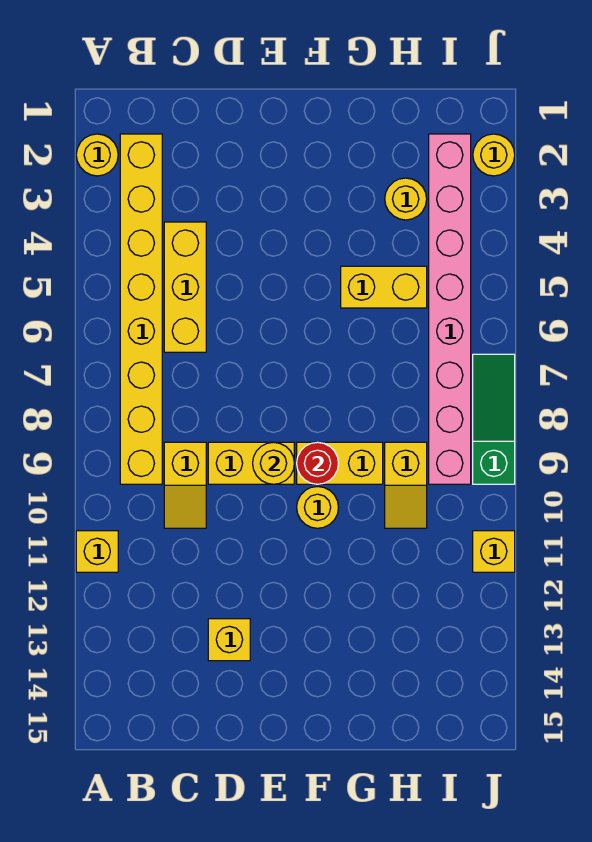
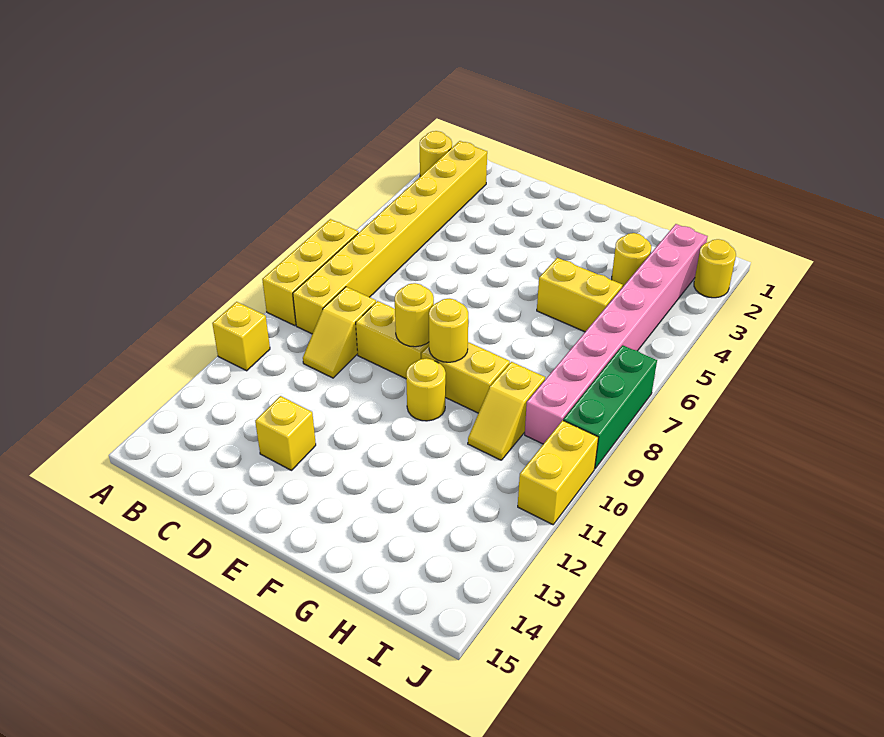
yellow brick C4:C6 level 1 -> yellow brick A7:A9 level 1
red round brick F9 level 2 -> yellow round brick F9 level 2
green slope J7:J9 level 1 top 9 -> green brick J7:J9 level 1
yellow brick J11 level 1 -> yellow brick J10:J11 level 1

